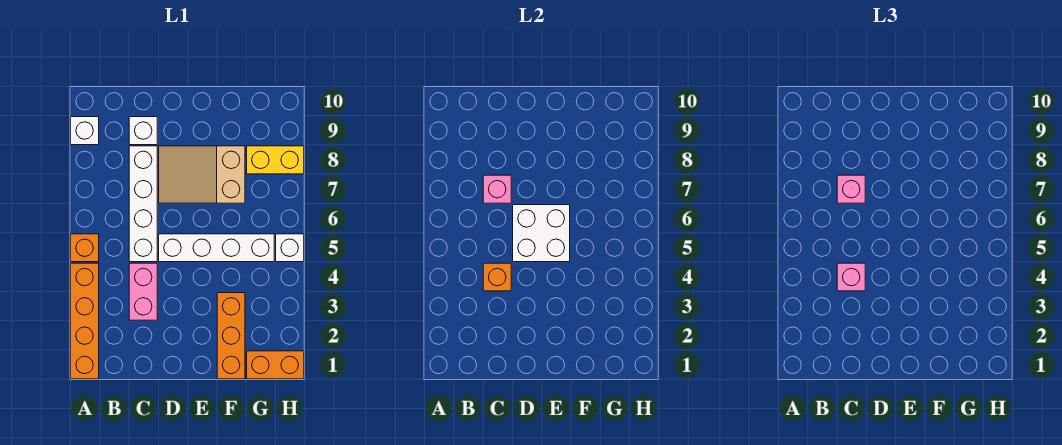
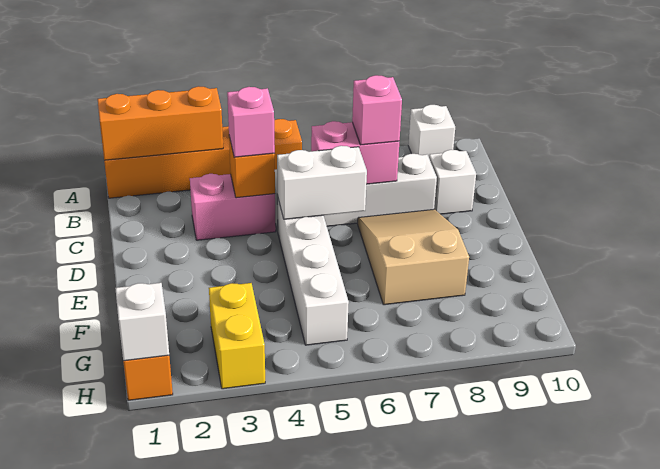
pink brick C7 level 2 -> pink brick C6:C7 level 2
white brick D5:E6 level 2 -> white brick D5:D6 level 2
orange brick F1:F3 level 1 -> orange brick A1:A3 level 2
yellow brick G8:H8 level 1 -> yellow brick G3:H3 level 1
white brick H5 level 1 -> white brick H1 level 2

